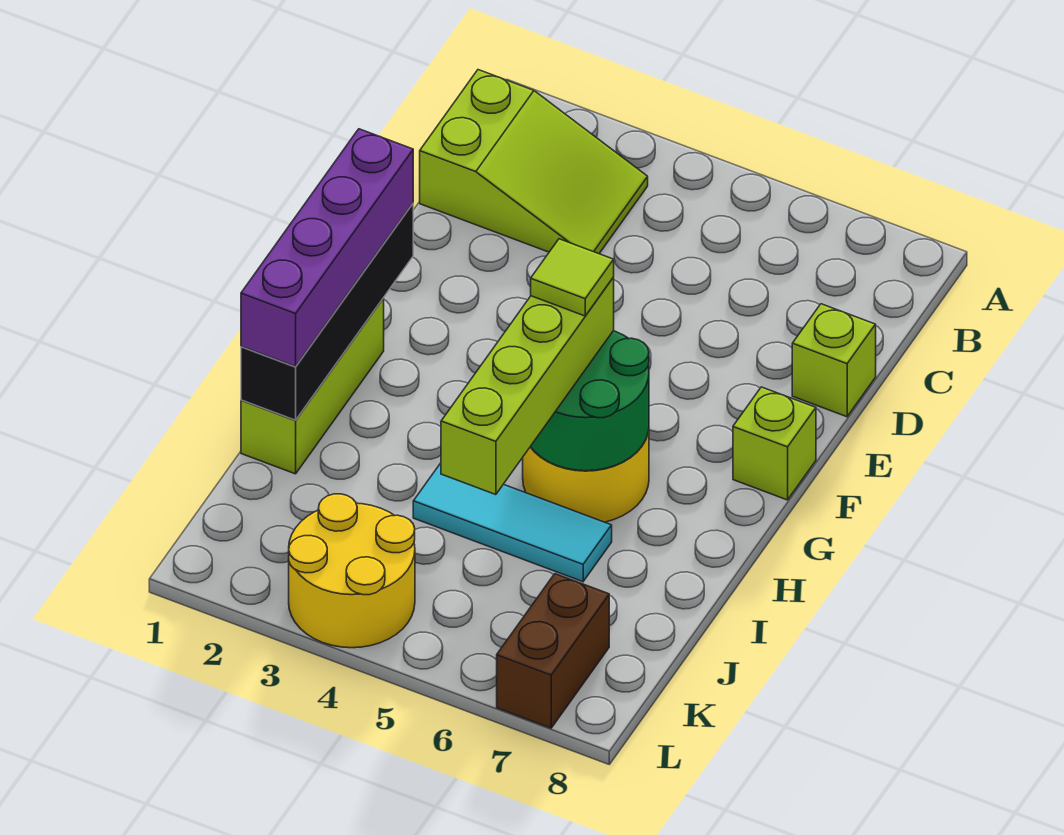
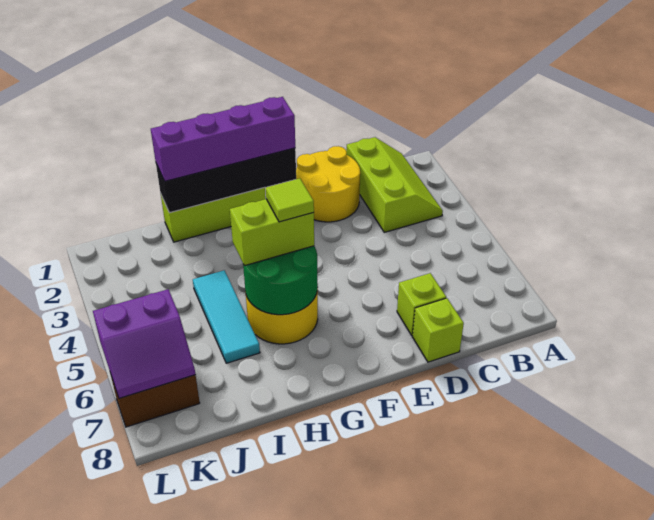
lime slope B1:C3 level 1 top 1 -> lime slope B1:C3 level 1 top C
lime brick F8 level 1 -> lime brick D7 level 1
lime brick G5:J5 level 3 -> lime brick G5:H5 level 3
yellow round brick K3:L4 level 1 -> yellow round brick D1:E2 level 1
none -> purple slope K6:L7 level 2 top 6

